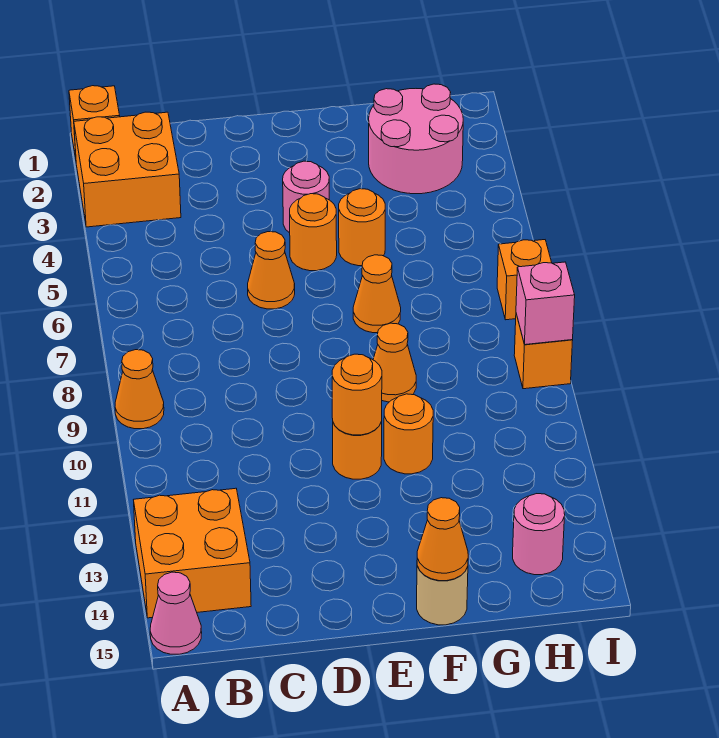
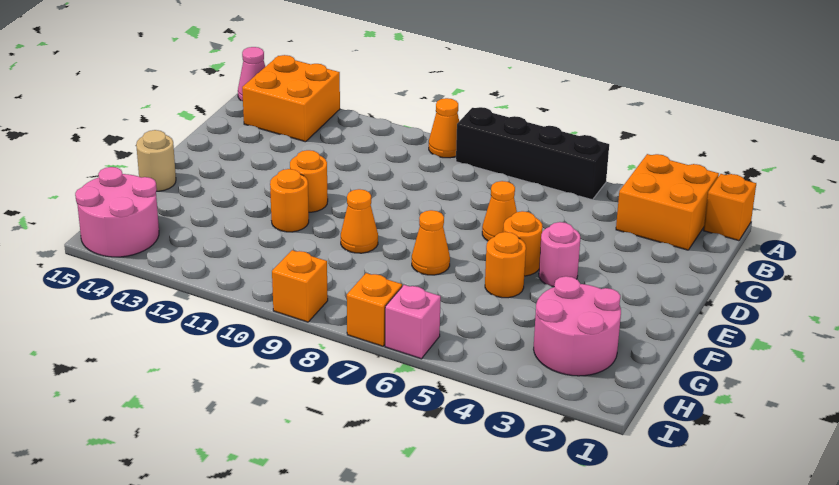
none -> black brick A5:A8 level 1
orange round brick E11 level 2 -> none
orange cone F15 level 2 -> none
pink round brick H14 level 1 -> pink round brick H14:I15 level 1
pink brick I9 level 2 -> pink brick I6 level 1

